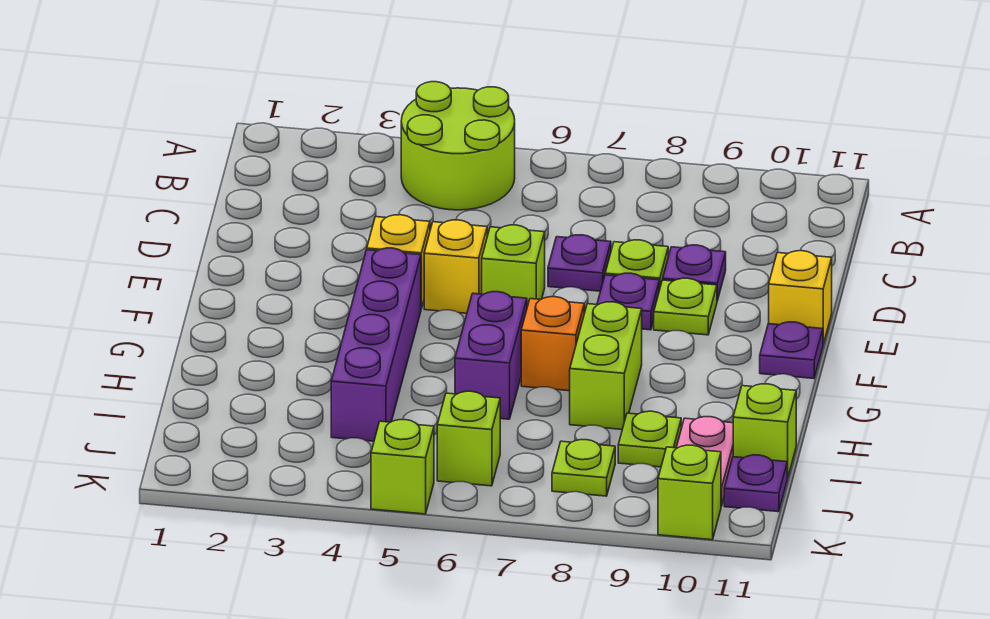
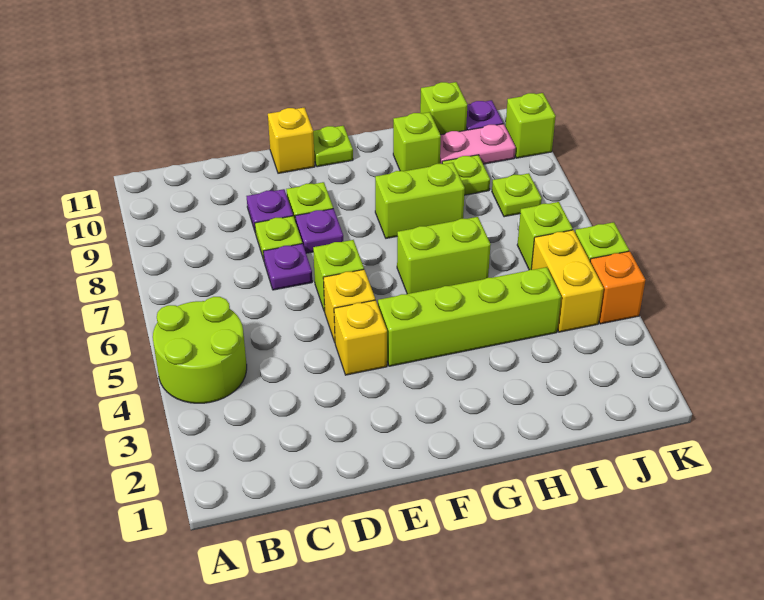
purple brick F4:I4 level 1 -> lime brick F4:I4 level 1
purple plate F11 level 1 -> lime plate F11 level 1
purple brick G6:H6 level 1 -> lime brick G6:H6 level 1
orange brick G7 level 1 -> orange brick K4 level 1
none -> lime brick H10 level 1
none -> yellow brick J4:J5 level 1

